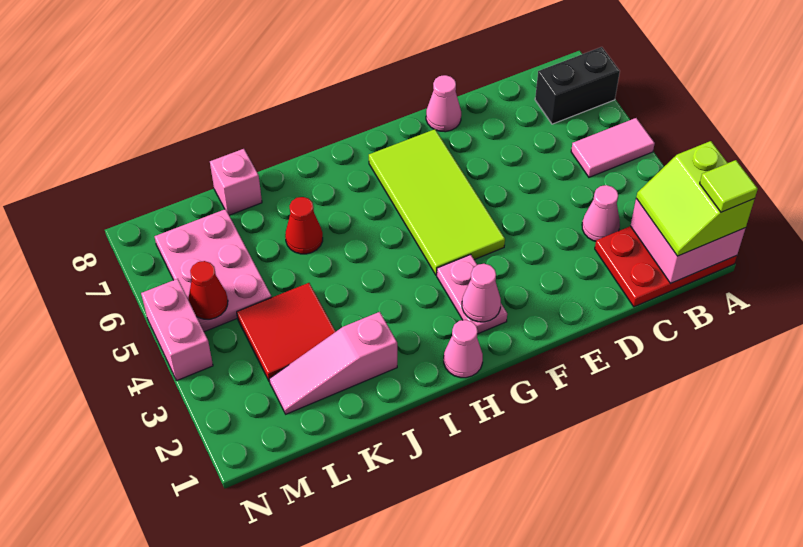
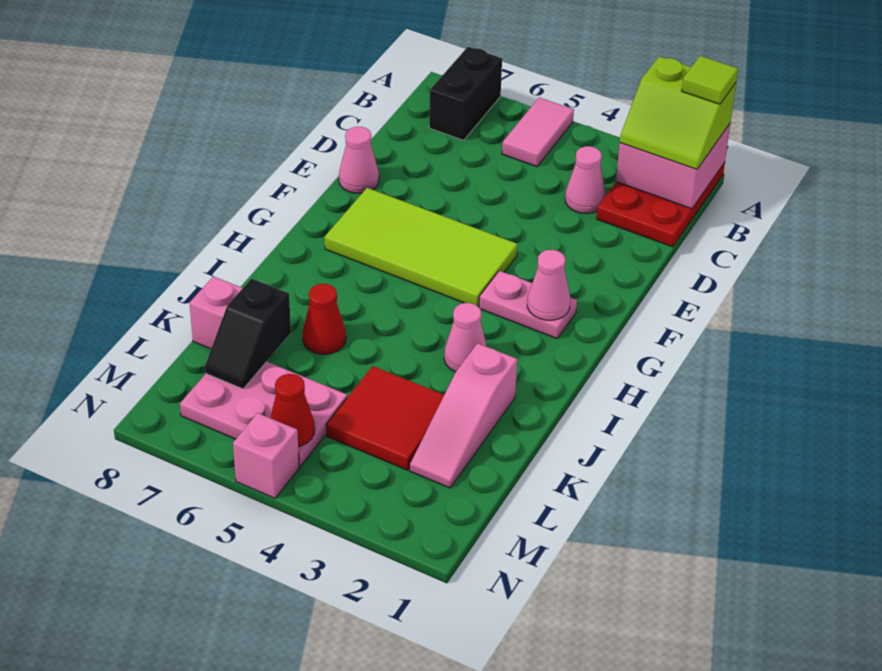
pink cone H1 level 1 -> pink cone I3 level 1
none -> black slope K7:L7 level 2 top K
pink brick N4:N5 level 1 -> pink brick N5 level 1

